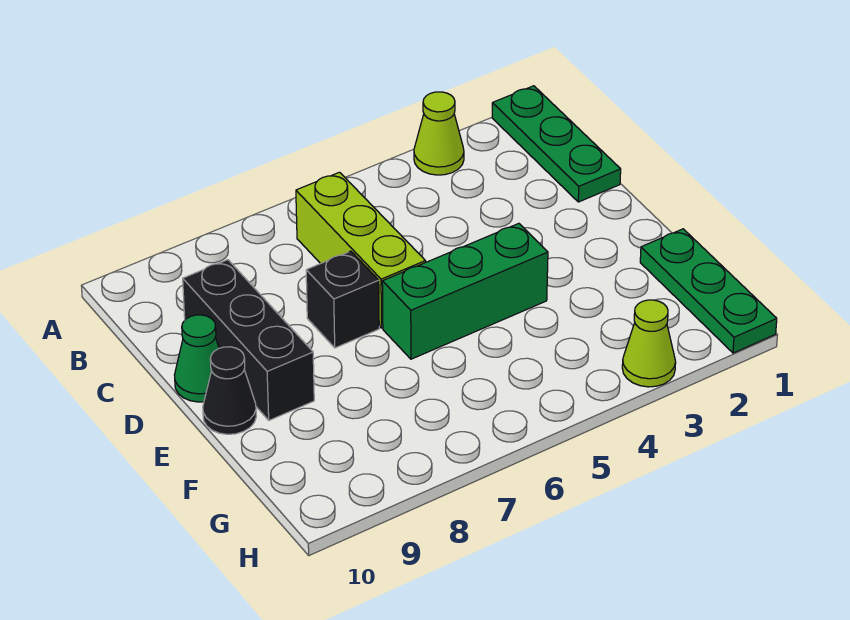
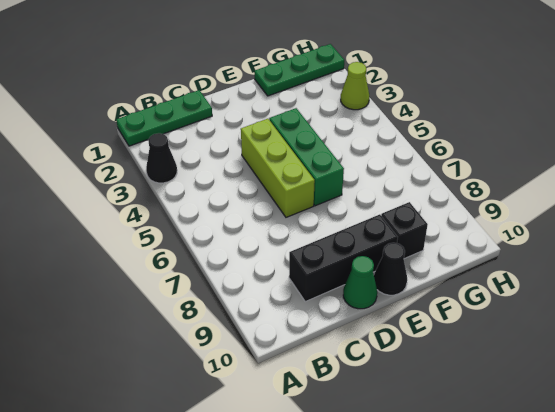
lime cone A3 level 1 -> black cone A3 level 1
lime brick B6:D6 level 1 -> lime brick D4:D6 level 1
black brick D7 level 1 -> black brick F9 level 1

